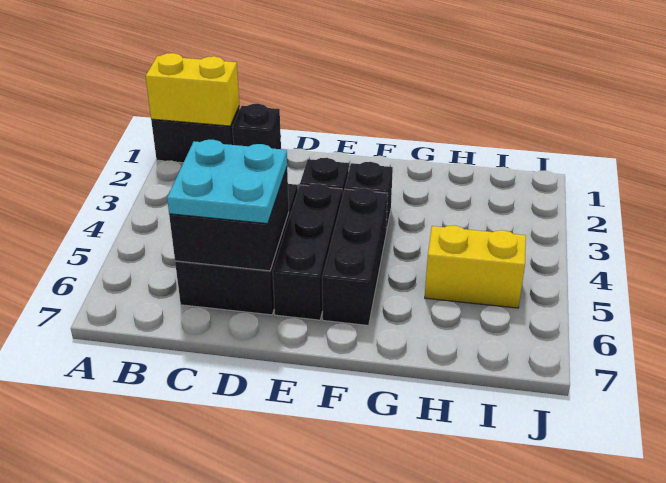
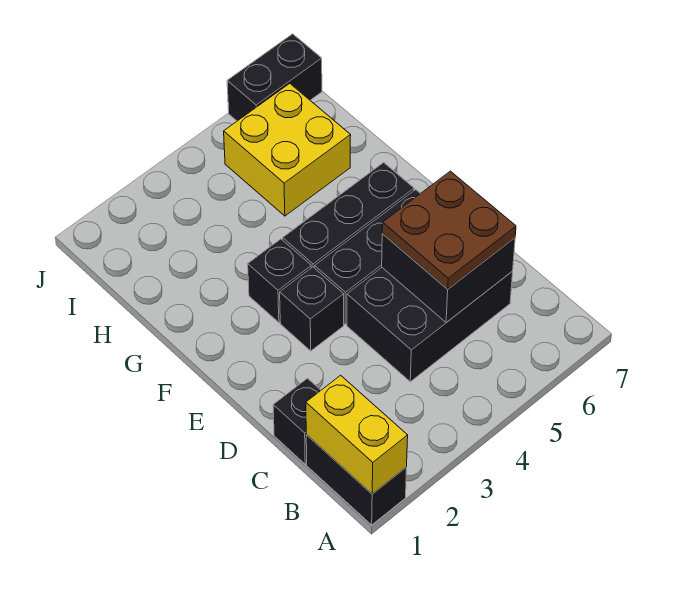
cyan plate C5:D6 level 3 -> brown plate C5:D6 level 3
yellow brick H5:I5 level 1 -> yellow brick H5:I6 level 1
none -> black brick J6:J7 level 1

